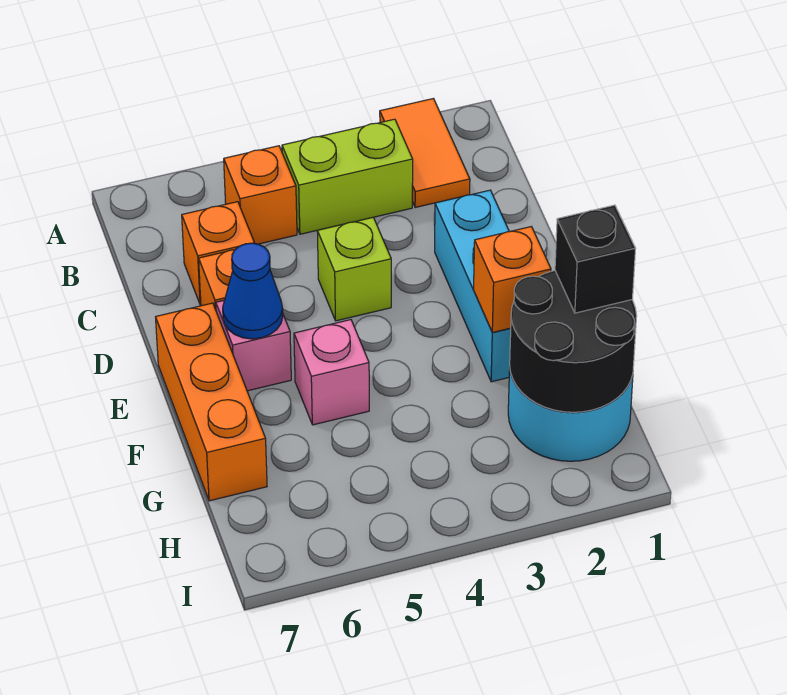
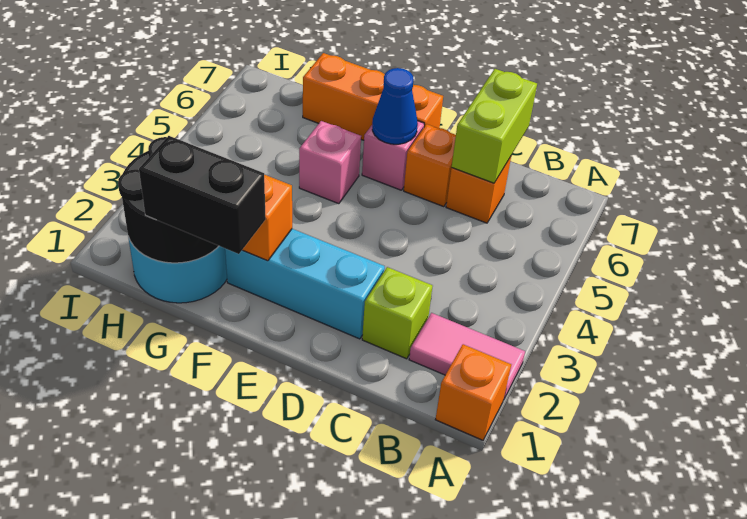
orange tile A2:B2 level 1 -> pink tile A2:B2 level 1
lime brick B3:B4 level 1 -> lime brick C6:C7 level 2
orange brick B5 level 1 -> orange brick A1 level 1
lime brick D4 level 1 -> lime brick C2 level 1
black brick G1 level 3 -> black brick F1:G1 level 3

